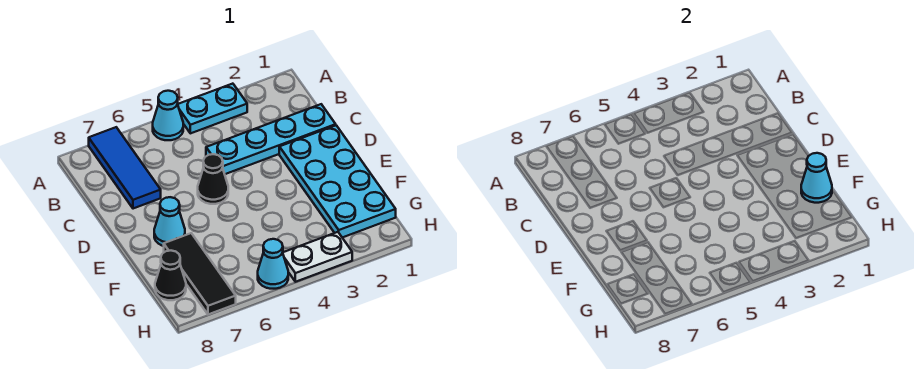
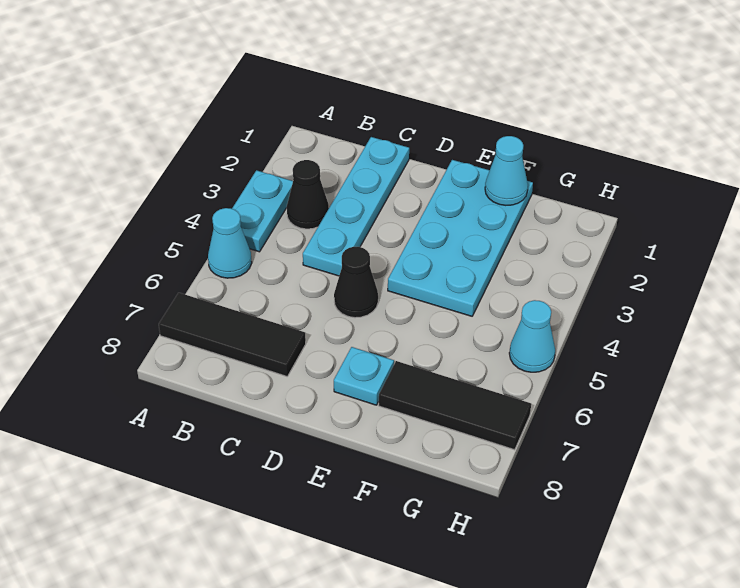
blue tile A7:C7 level 1 -> black tile A7:C7 level 1
cyan plate D1:G2 level 1 -> cyan plate E1:F4 level 1
cyan cone E7 level 1 -> cyan plate E7 level 1
black cone G8 level 1 -> black cone B3 level 1
white plate H3:H4 level 1 -> none

